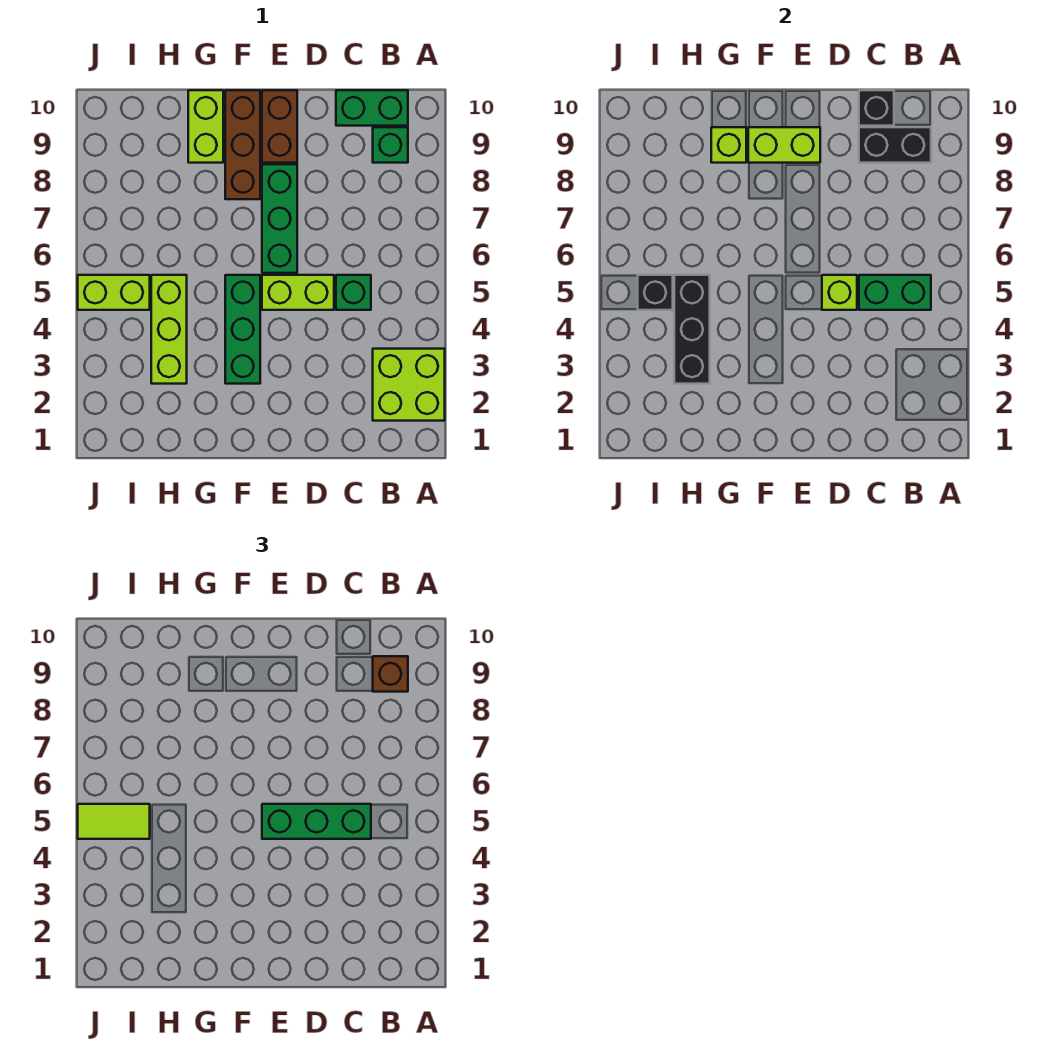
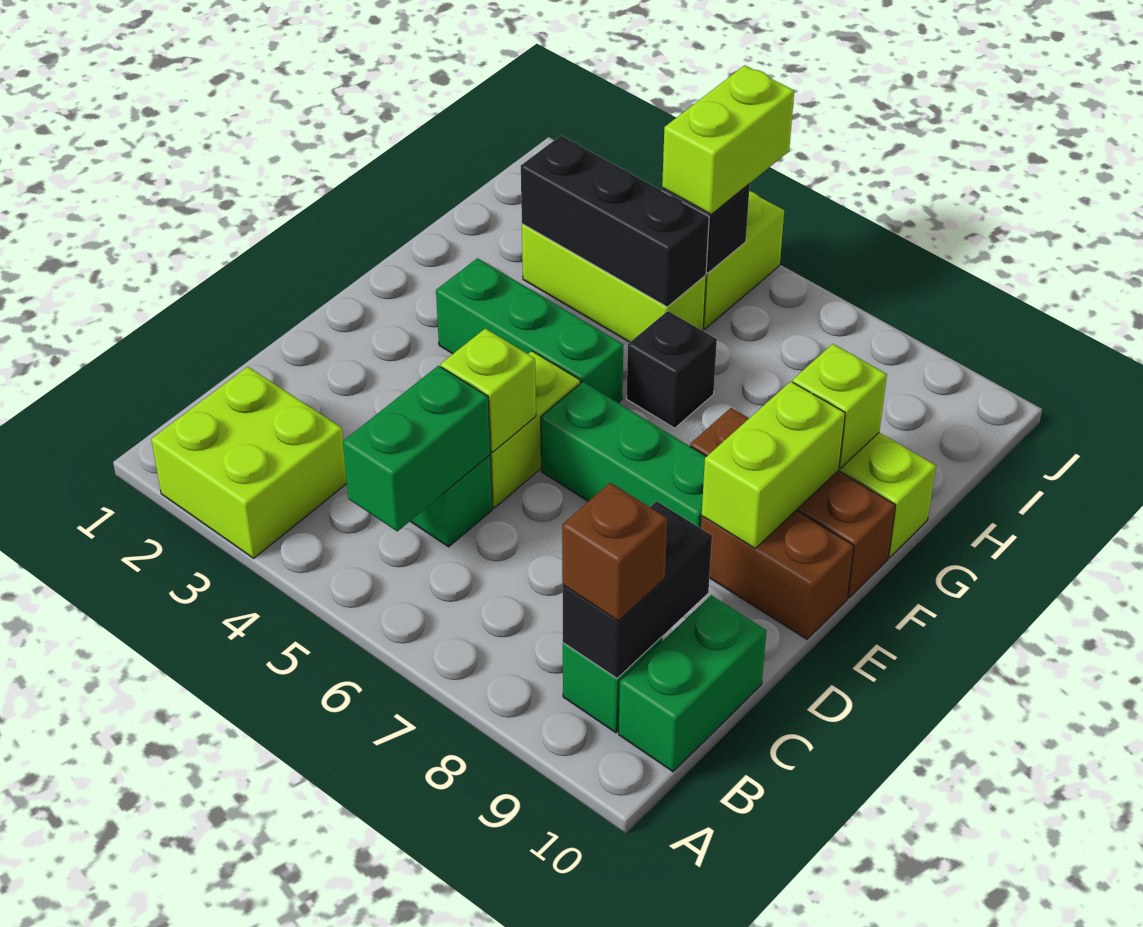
green brick C5:E5 level 3 -> none
black brick C10 level 2 -> black brick G6 level 1
lime tile I5:J5 level 3 -> lime brick I5:J5 level 3

